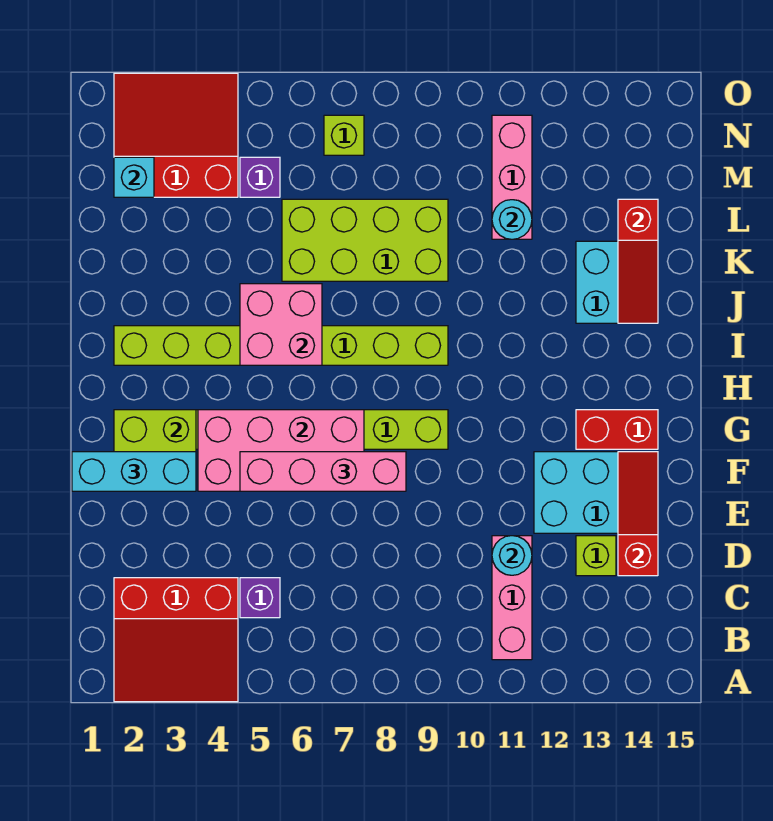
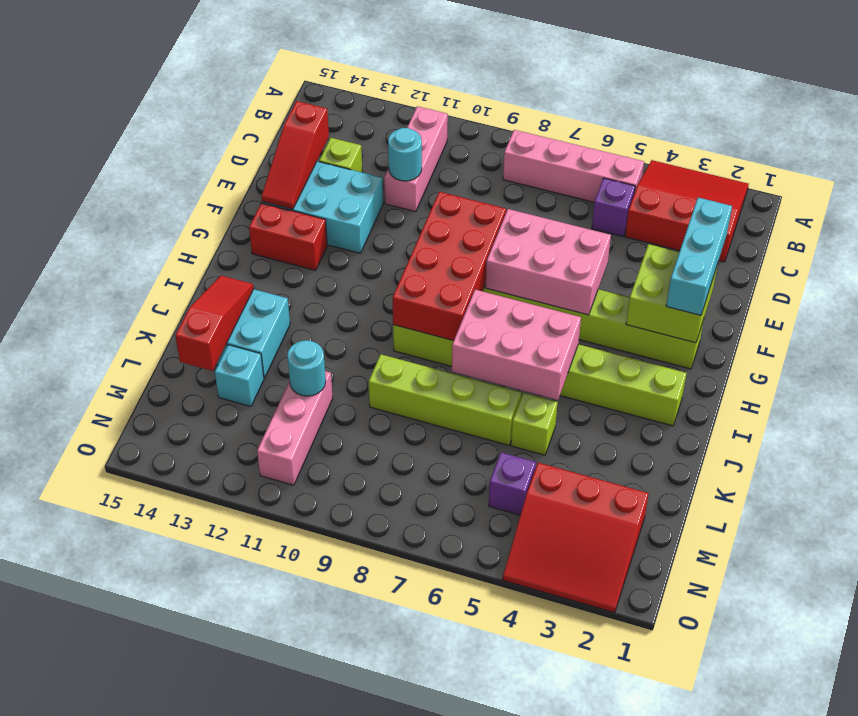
cyan brick F1:F3 level 3 -> cyan brick E2:G2 level 3
pink brick F4:G7 level 2 -> pink brick F5:G7 level 2
pink brick F5:F8 level 3 -> pink brick B5:B8 level 1
none -> red brick F8:I9 level 2
pink brick I5:J6 level 2 -> pink brick I5:J7 level 2
lime brick K6:L9 level 1 -> lime brick K6:K9 level 1
cyan brick M2 level 2 -> cyan brick L13 level 1
lime brick N7 level 1 -> lime brick K5 level 1

